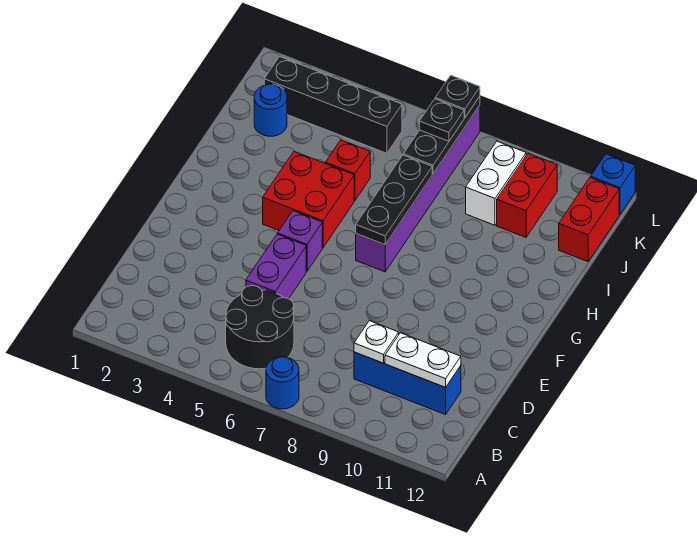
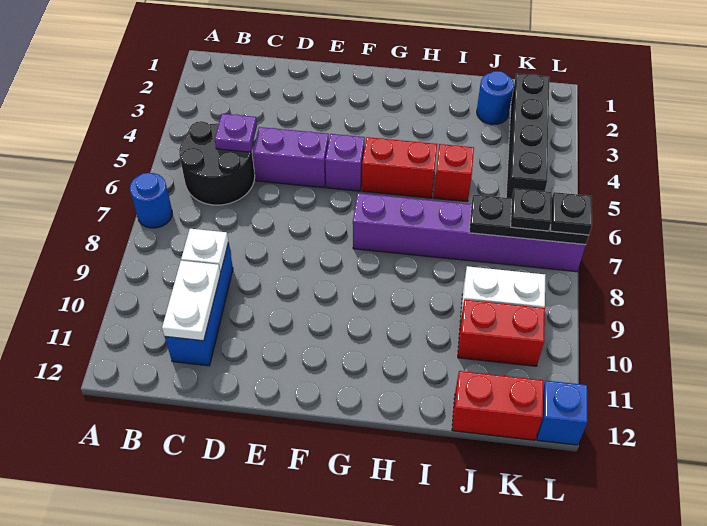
none -> purple plate C5 level 2
red brick G4:H5 level 1 -> red brick G5:H5 level 1
black plate G7:I7 level 2 -> none

